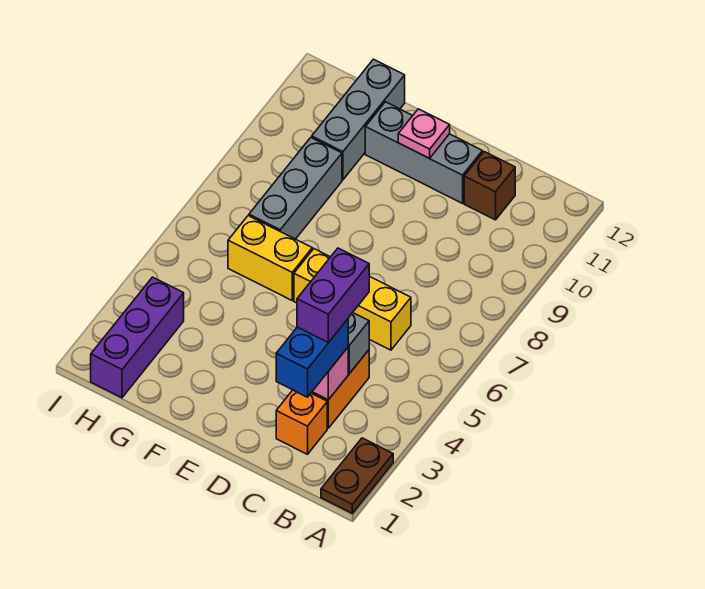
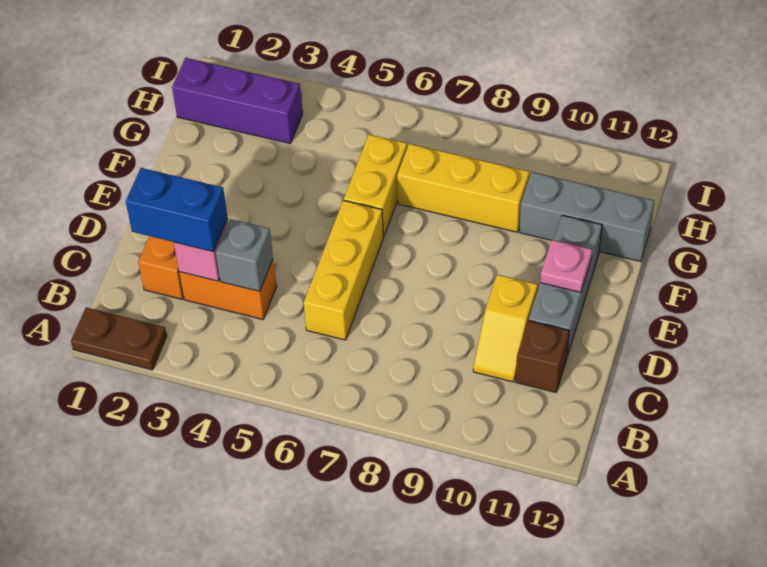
purple brick C3:C4 level 4 -> none
none -> yellow slope C10:D10 level 1 top D
grey brick G7:G9 level 1 -> yellow brick G7:G9 level 1

